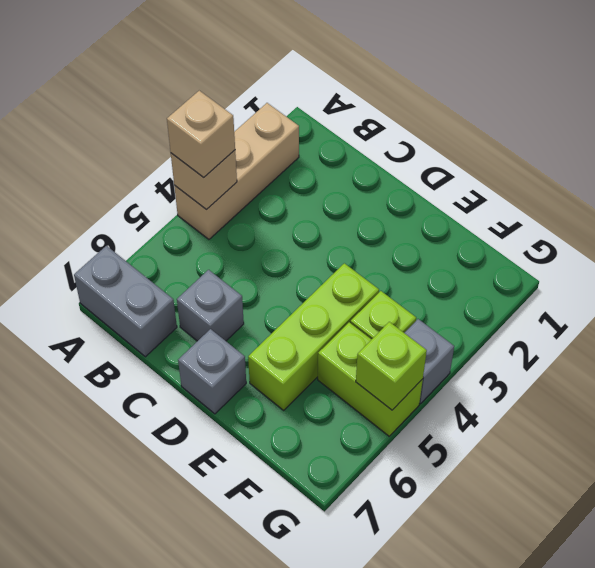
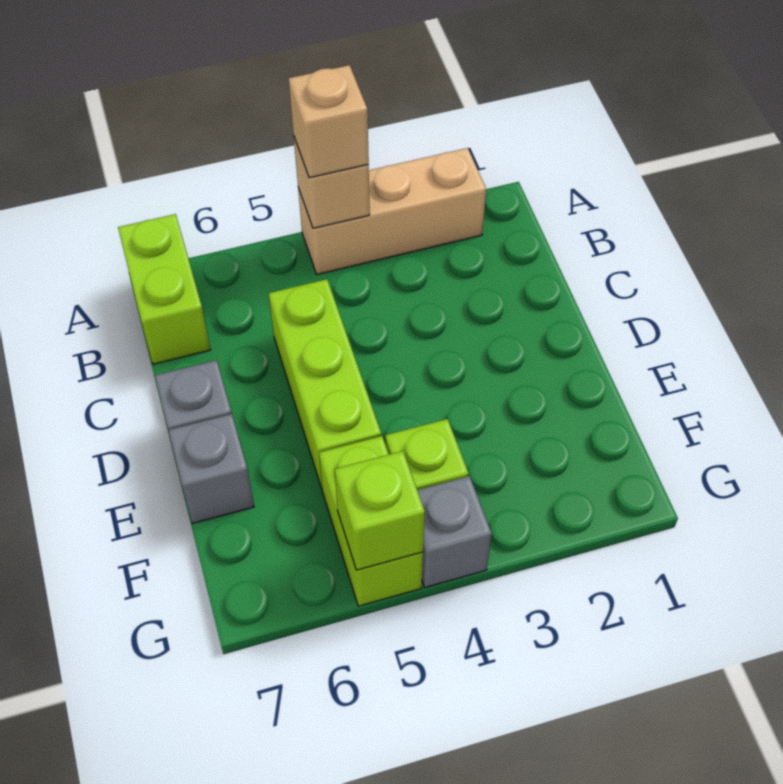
grey brick A7:B7 level 1 -> lime brick A7:B7 level 1
grey brick C6 level 1 -> grey brick E7 level 1
lime brick E4:E6 level 1 -> lime brick C5:E5 level 1

